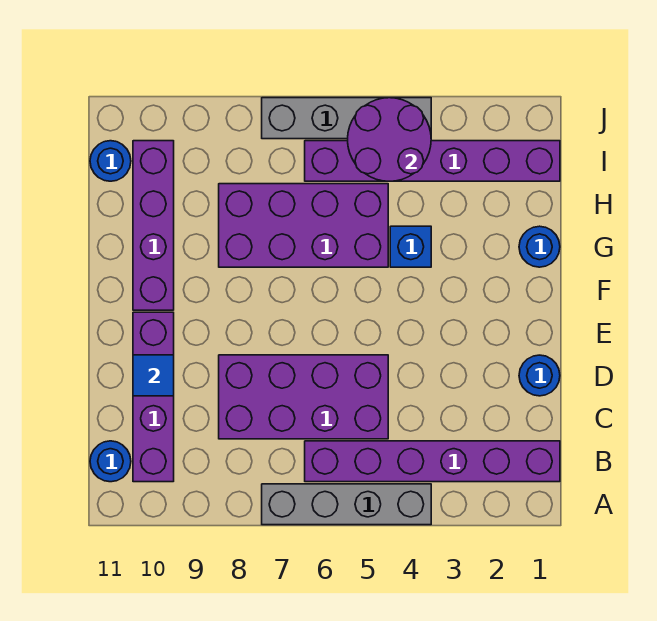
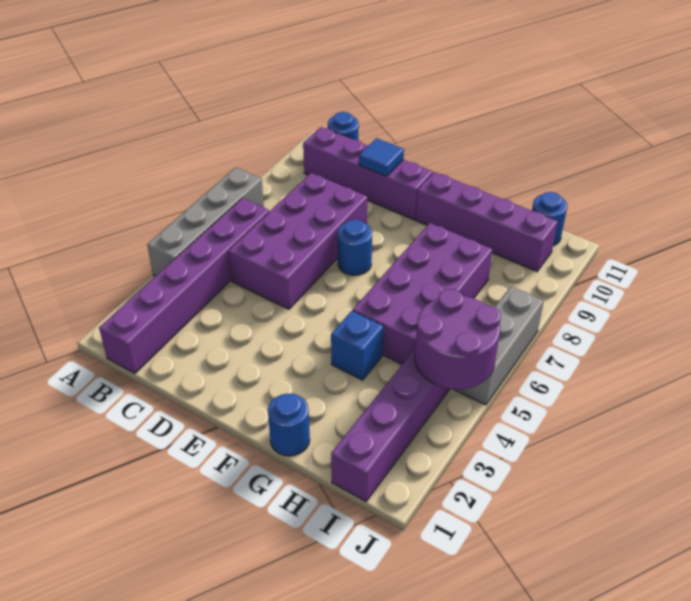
blue round brick D1 level 1 -> blue round brick E7 level 1
grey brick J4:J7 level 1 -> grey brick J5:J7 level 1

